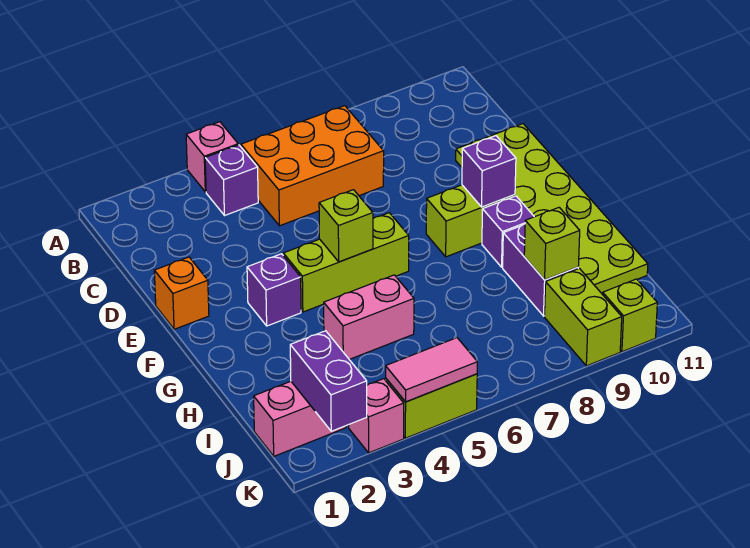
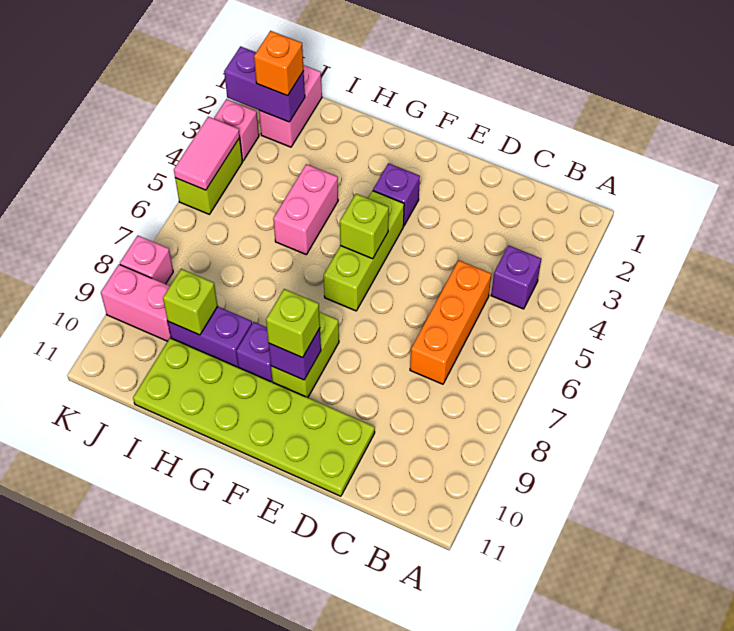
pink brick A4 level 1 -> pink brick K8 level 1
orange brick B5:C7 level 1 -> orange brick C5:C7 level 1
orange brick E1 level 1 -> orange brick J2 level 3
lime brick J9:K9 level 1 -> pink brick J9:K9 level 1
lime brick K10 level 1 -> lime brick F9 level 3

